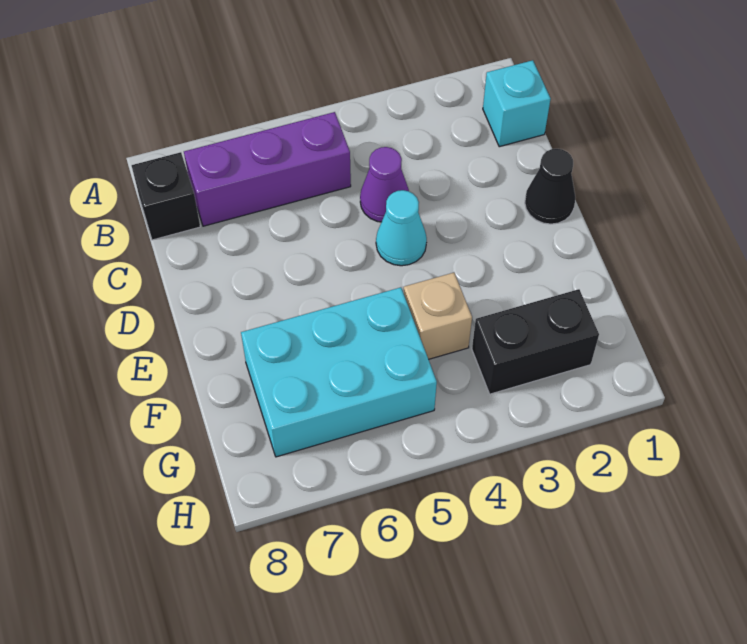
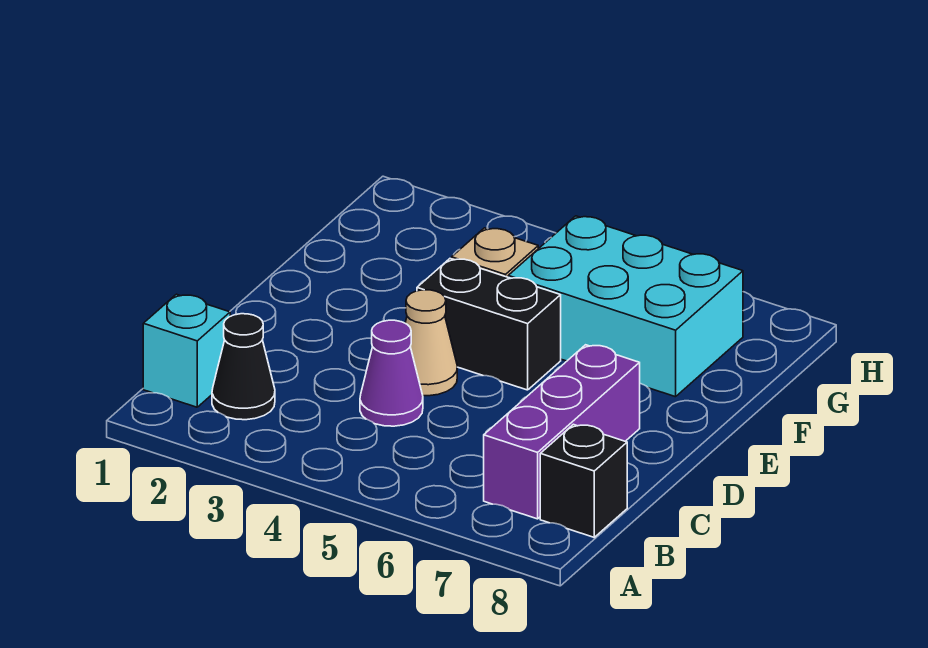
purple brick B5:B7 level 1 -> purple brick B7:D7 level 1
black cone D1 level 1 -> black cone B2 level 1
cyan cone D4 level 1 -> tan cone D4 level 1
black brick G2:G3 level 1 -> black brick E4:E5 level 1

